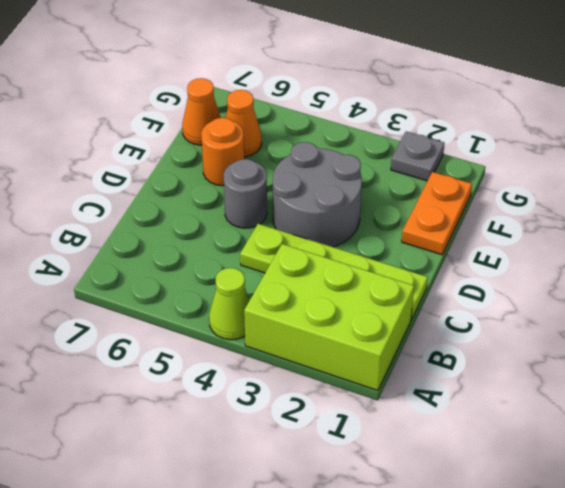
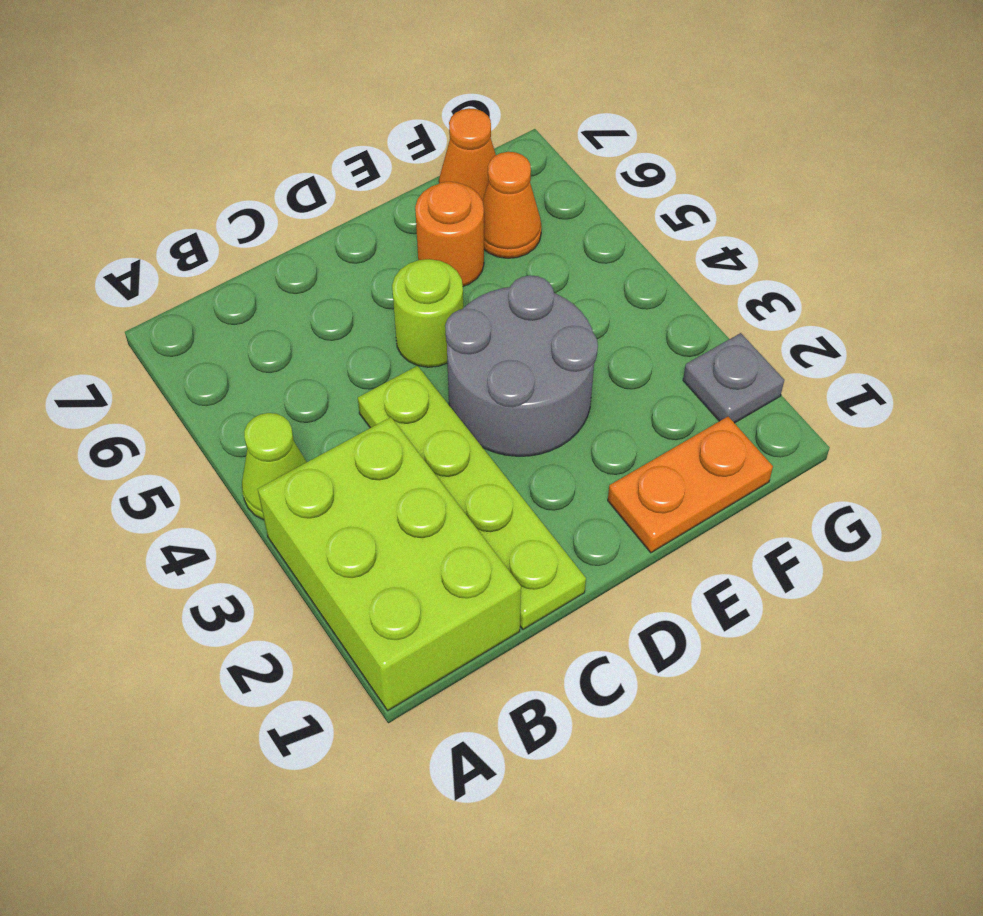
grey round brick D5 level 1 -> lime round brick D5 level 1

